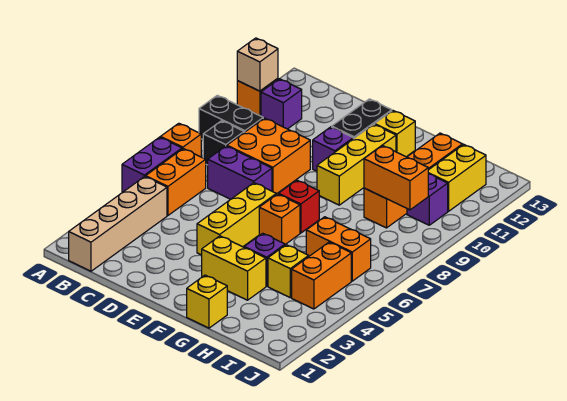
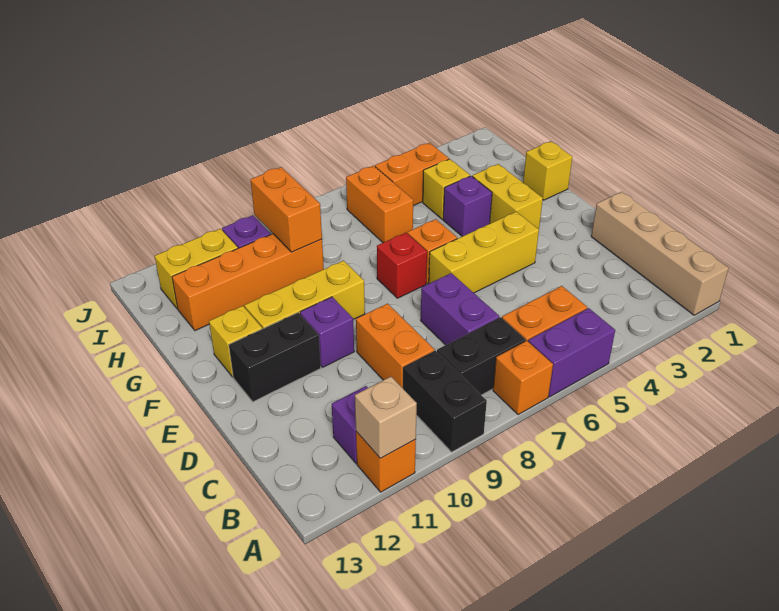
tan brick B1:B4 level 1 -> tan brick A1:D1 level 1
black brick B8 level 1 -> black brick B7:B8 level 1
orange brick C8:D9 level 1 -> orange brick C9:D9 level 1

